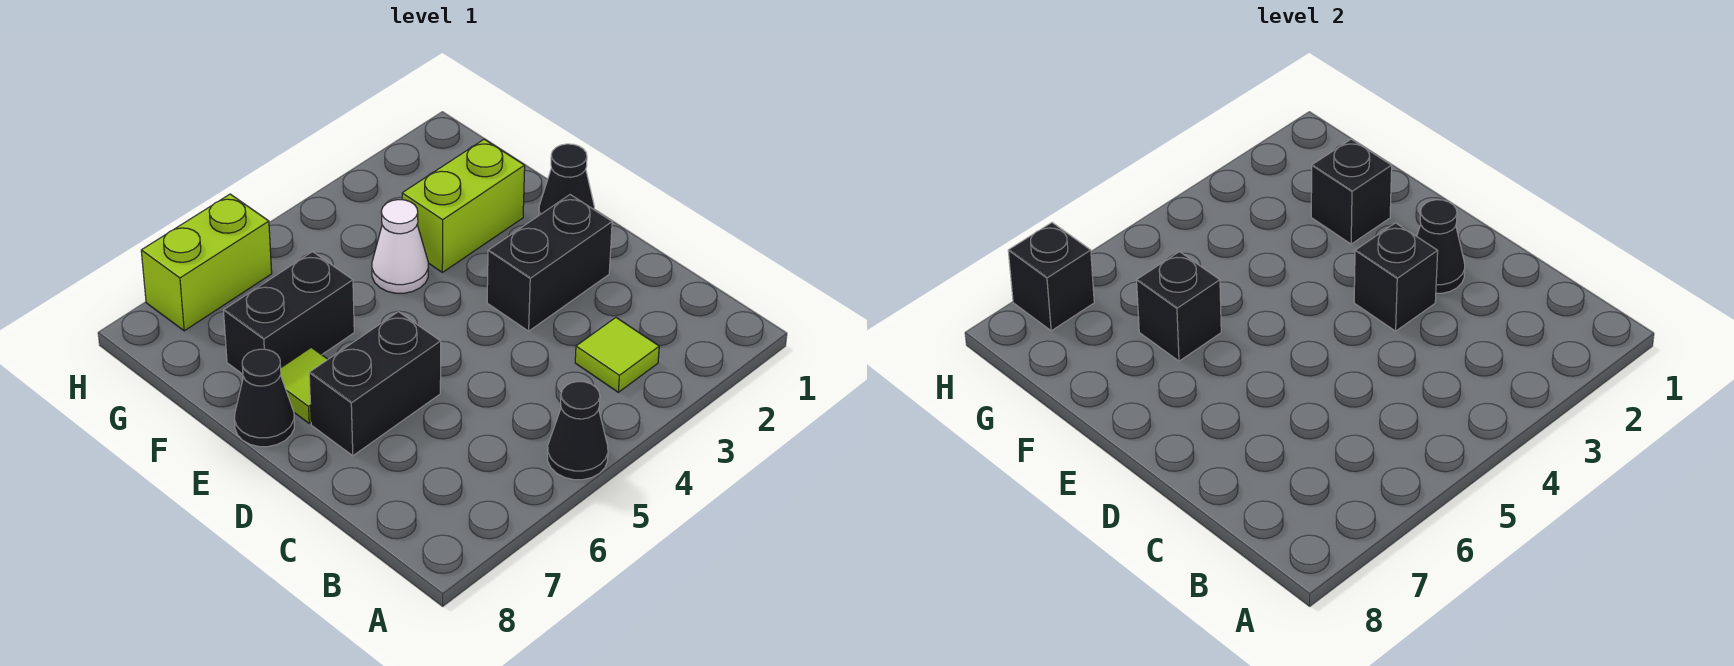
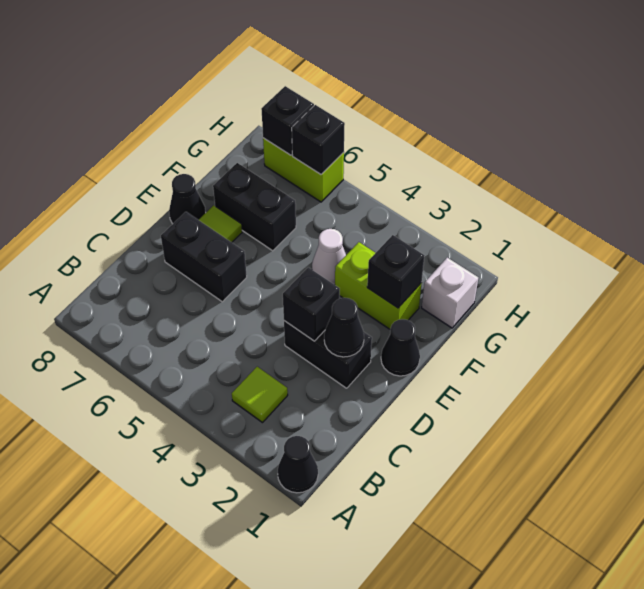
black cone A5 level 1 -> black cone A1 level 1
black brick F6 level 2 -> black brick H6 level 2
none -> white brick G1 level 1

